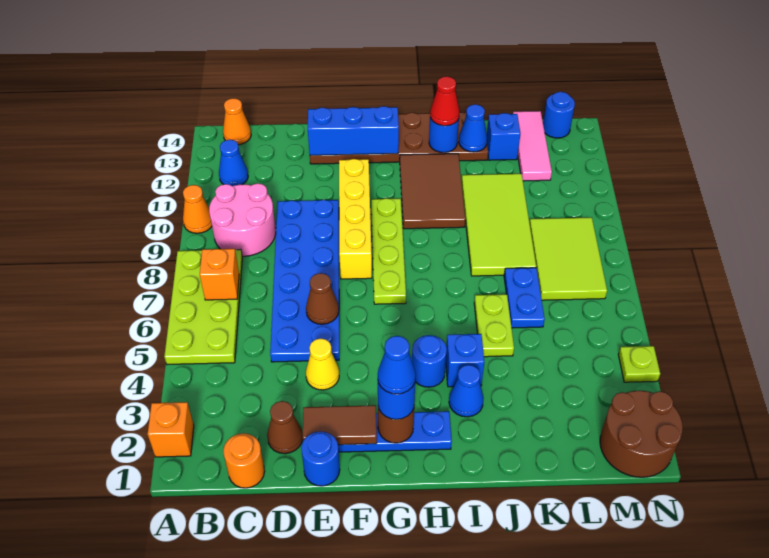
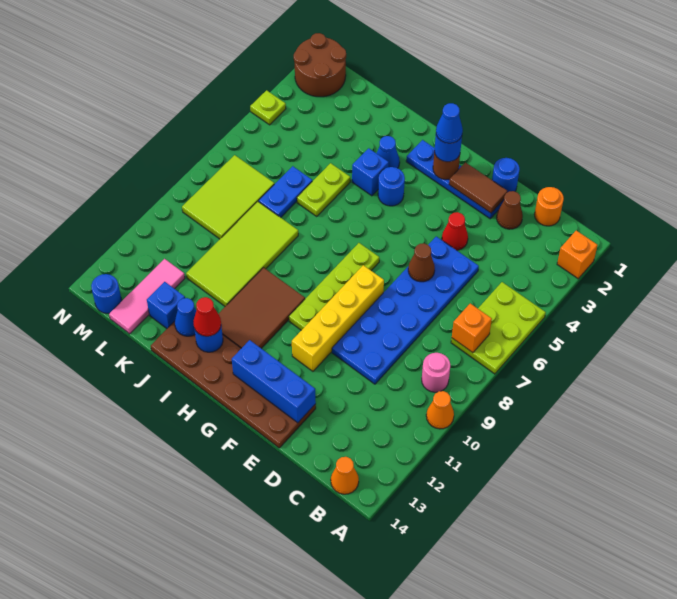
lime plate A5:B8 level 1 -> lime plate A5:B7 level 1
pink round brick B9:C10 level 1 -> pink round brick B9 level 1
blue cone B12 level 1 -> none
yellow cone E4 level 1 -> red cone E4 level 1

